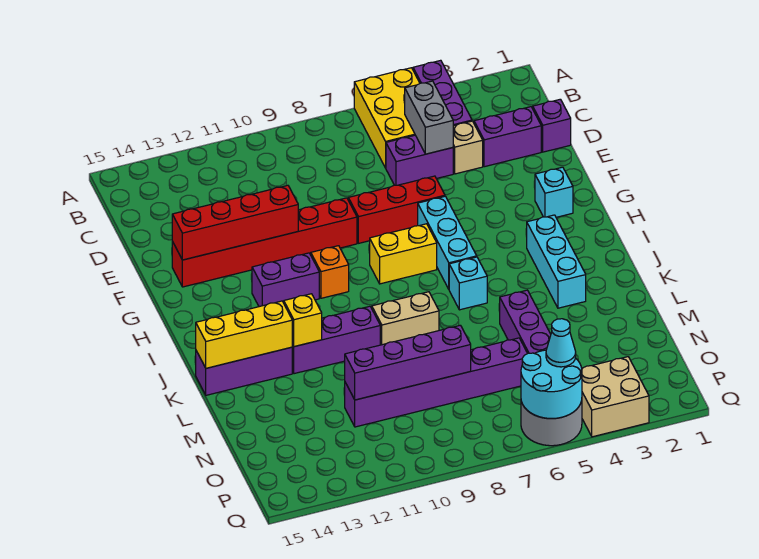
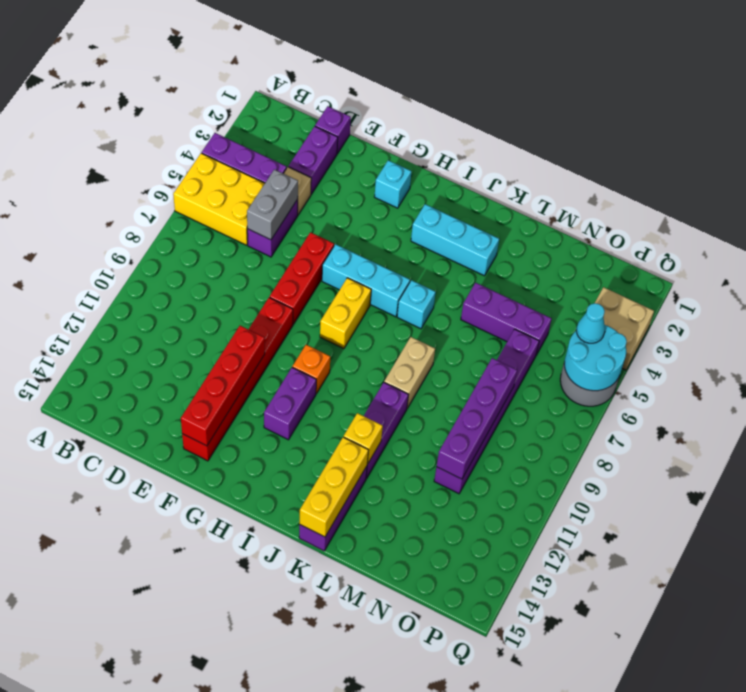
grey brick C5:D5 level 2 -> grey brick D5:D6 level 2

